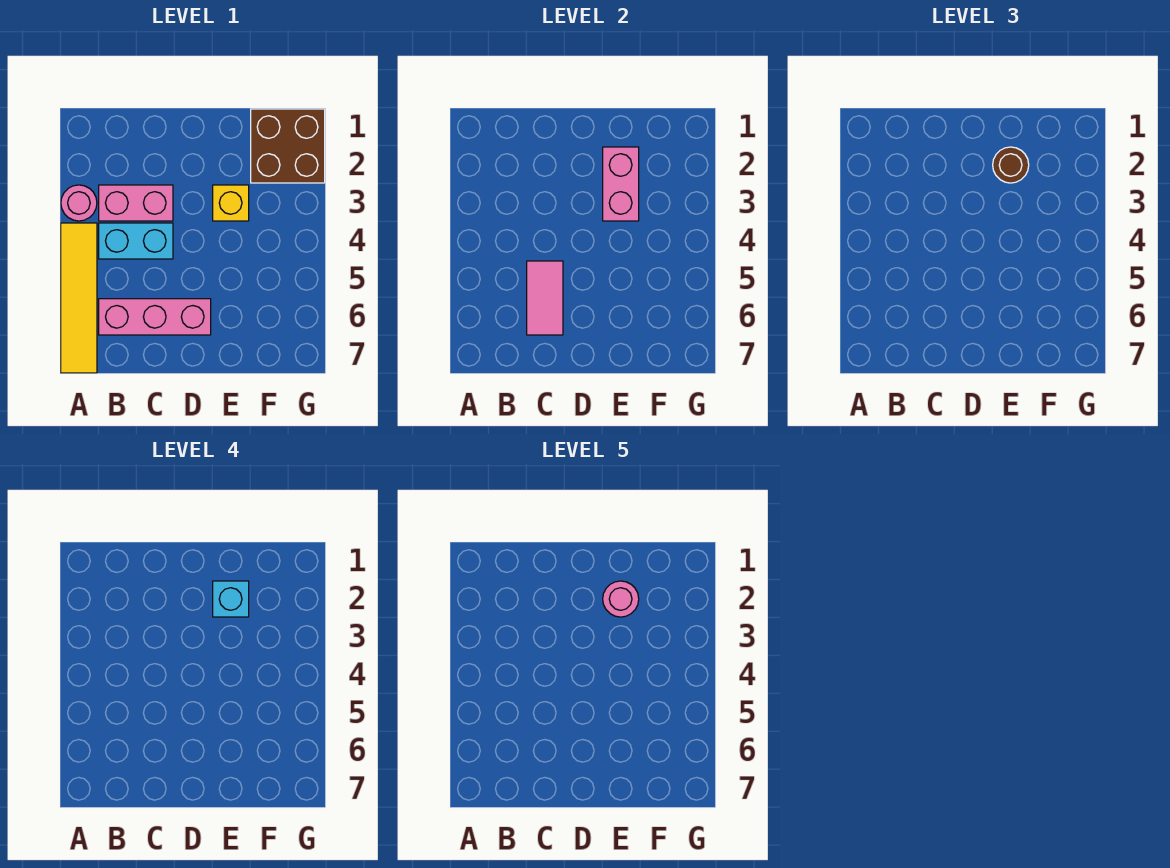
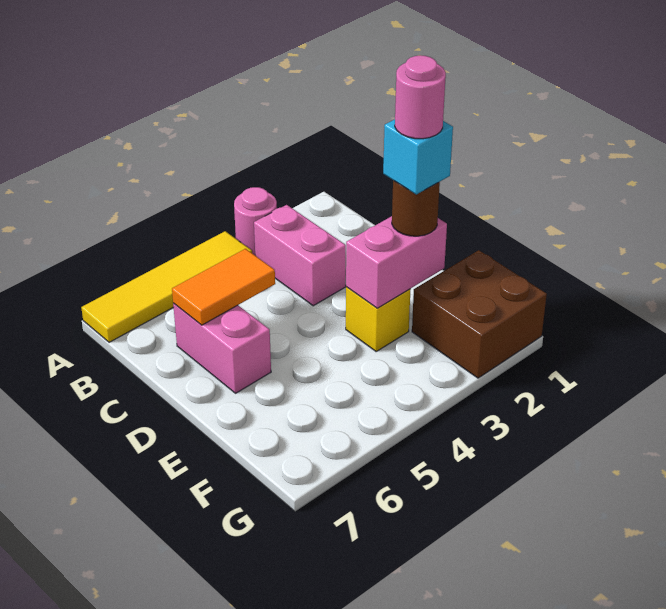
cyan brick B4:C4 level 1 -> none
pink brick B6:D6 level 1 -> pink brick C6:D6 level 1
pink tile C5:C6 level 2 -> orange tile C5:C6 level 2

